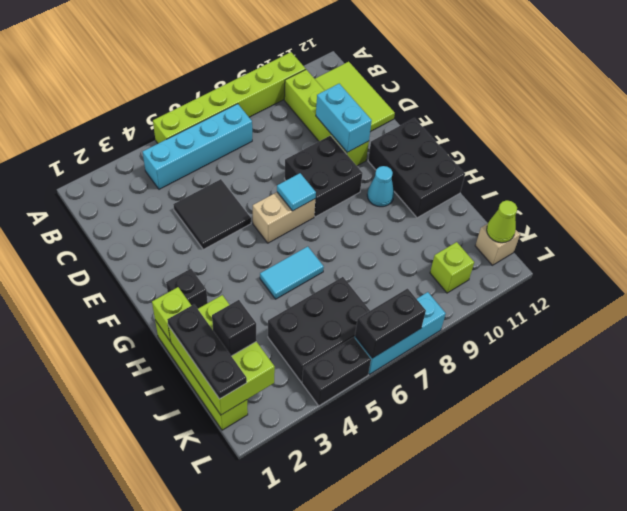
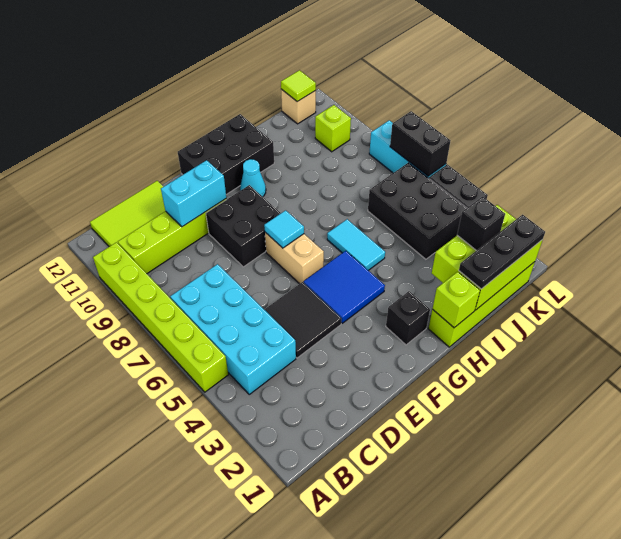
cyan brick B4:B7 level 1 -> cyan brick B4:C7 level 1
none -> blue tile F4:G5 level 1
lime cone K12 level 2 -> lime tile K12 level 2

